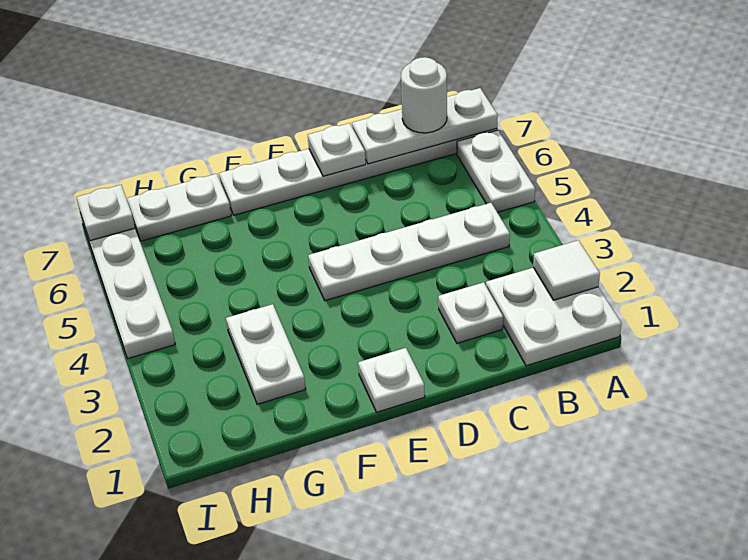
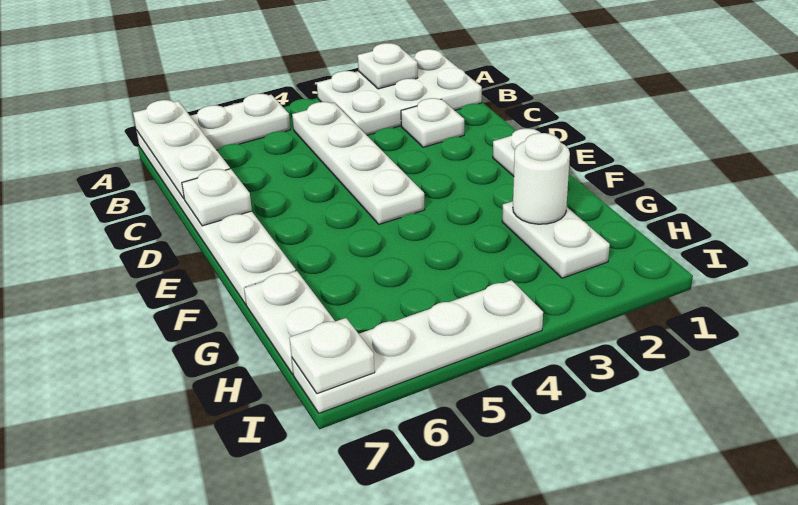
white plate A1:B2 level 1 -> white plate A1:B3 level 1
white tile A2 level 2 -> white plate A2 level 2
white round brick B7 level 3 -> white round brick G2 level 2
white plate G2:G3 level 1 -> white plate G2:H2 level 1

